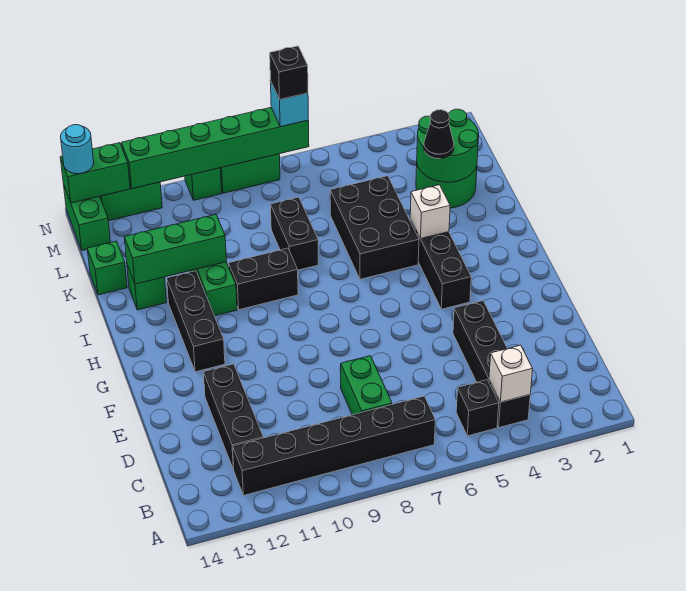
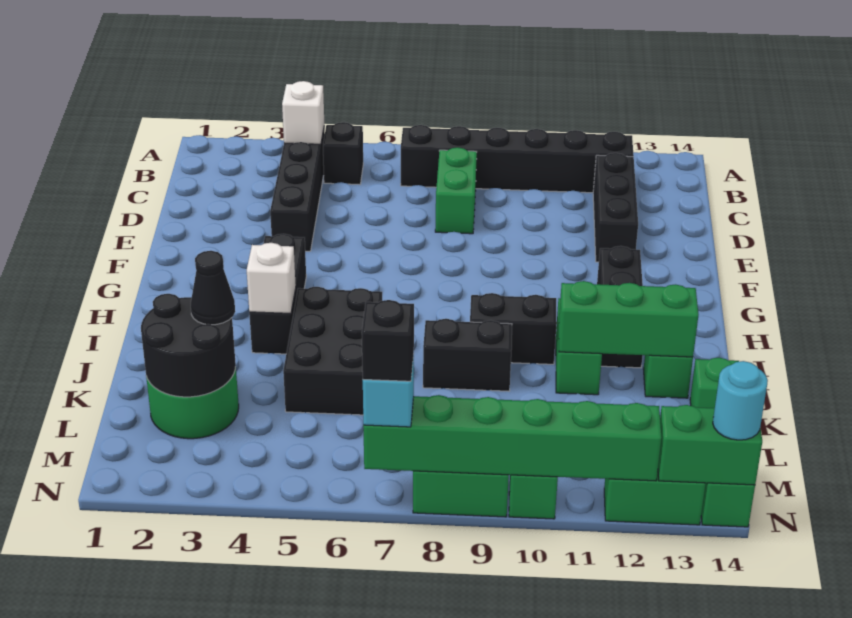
black brick J8:K8 level 1 -> black brick J8:J9 level 1
green round brick K2:L3 level 2 -> black round brick K2:L3 level 2

